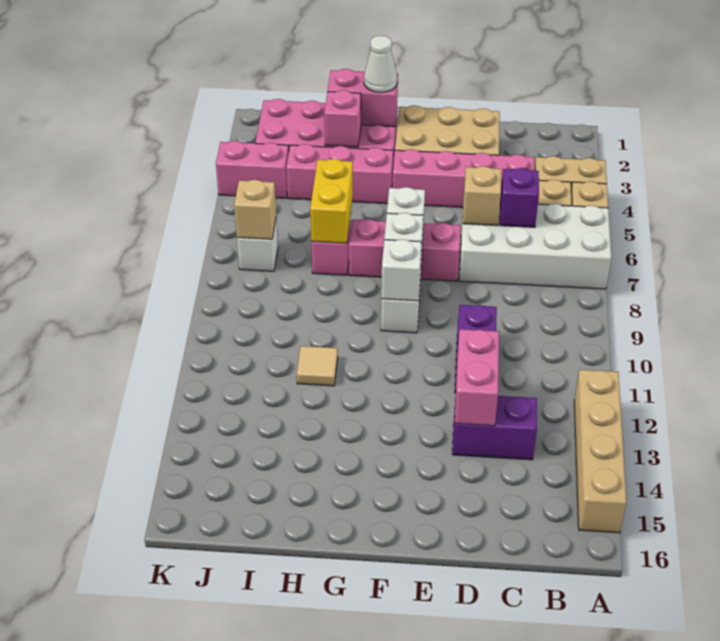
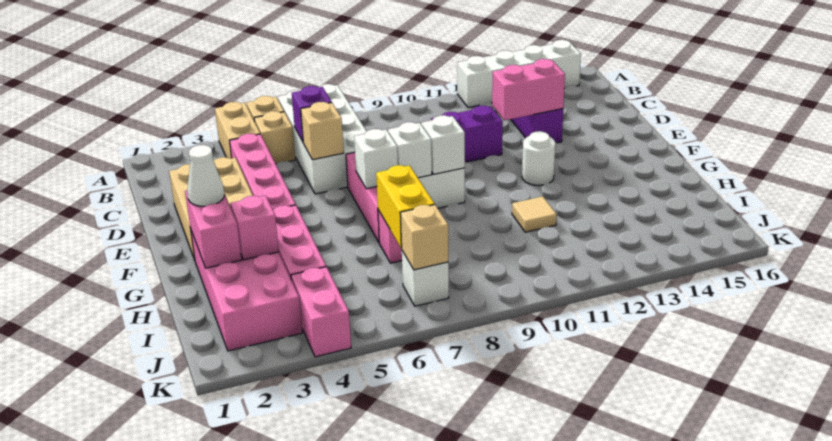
tan brick A12:A15 level 1 -> white brick A12:A15 level 1
none -> white round brick F12 level 1
yellow brick H6:H7 level 2 -> yellow brick H7:I7 level 2

